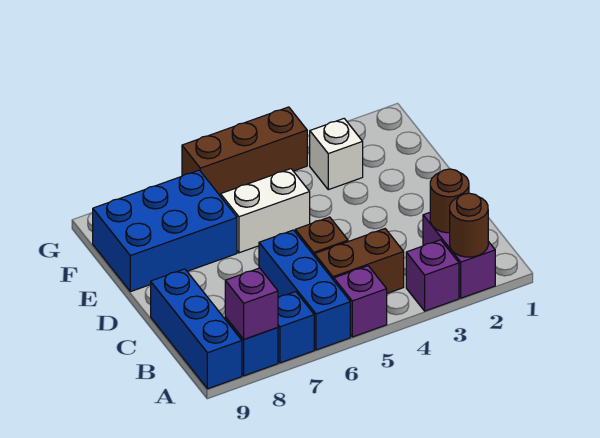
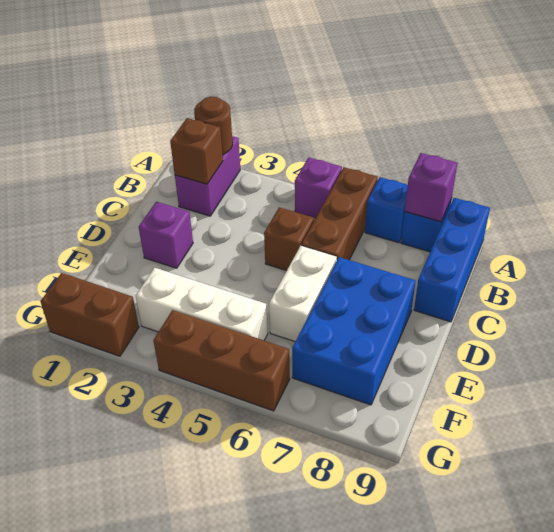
purple brick A3 level 1 -> purple brick D2 level 1
blue brick A6:C6 level 1 -> brown brick A6:C6 level 1
brown round brick B2 level 2 -> brown brick B2 level 2
brown brick B4:B5 level 1 -> brown brick G1:G2 level 1
white brick E5:E6 level 1 -> white brick D6:E6 level 1
blue brick E7:F9 level 1 -> blue brick D7:F8 level 1
white brick F3 level 1 -> white brick F3:F5 level 1

